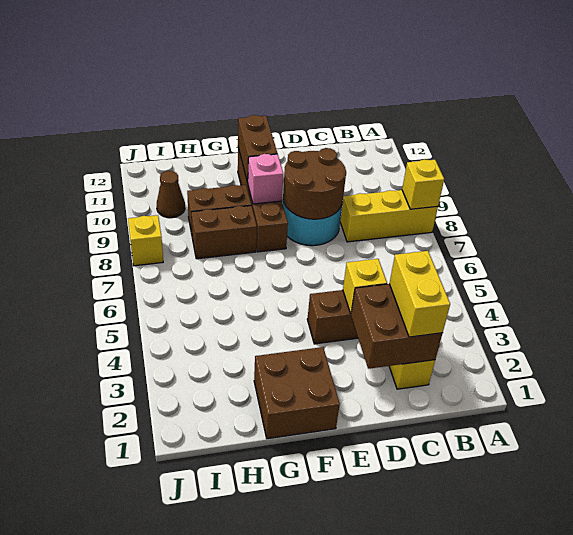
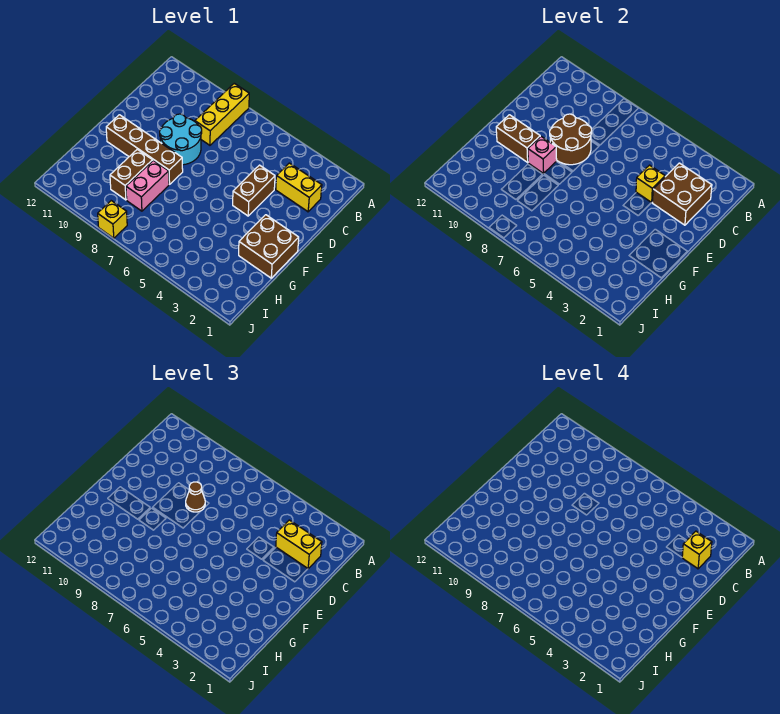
yellow brick A8 level 2 -> yellow brick C2 level 4
brown brick G8:H8 level 1 -> pink brick G8:H8 level 1
brown cone I10 level 1 -> brown cone D8 level 3

